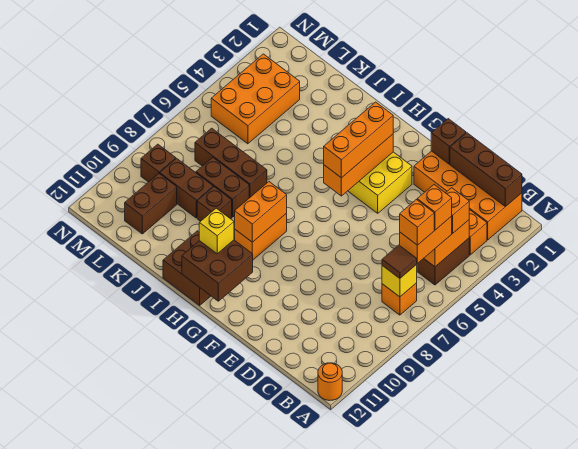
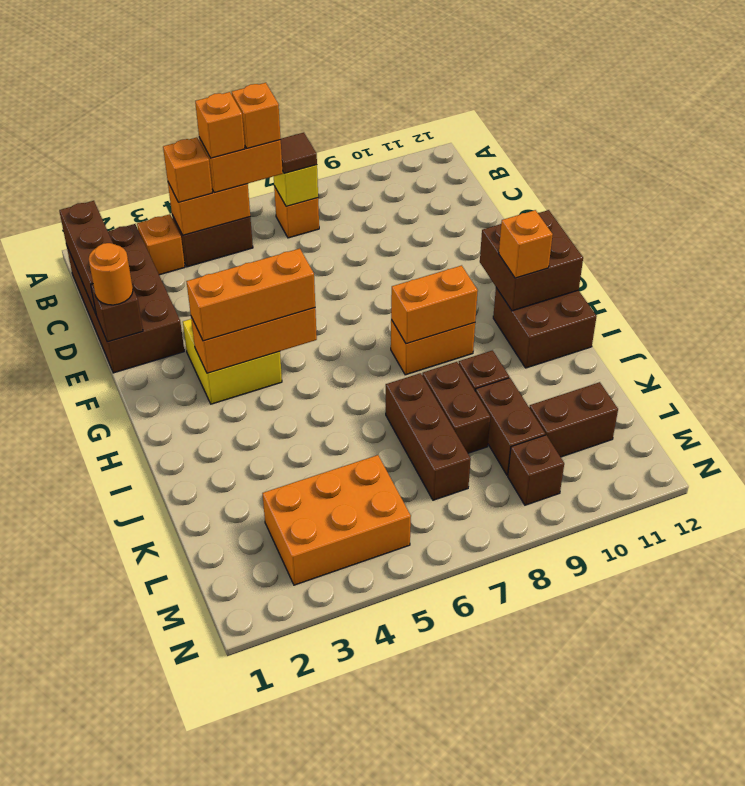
orange round brick A12 level 1 -> orange round brick E1 level 3
orange brick B1:E2 level 1 -> brown brick B1:E2 level 1
yellow brick H11 level 3 -> orange brick H11 level 3

